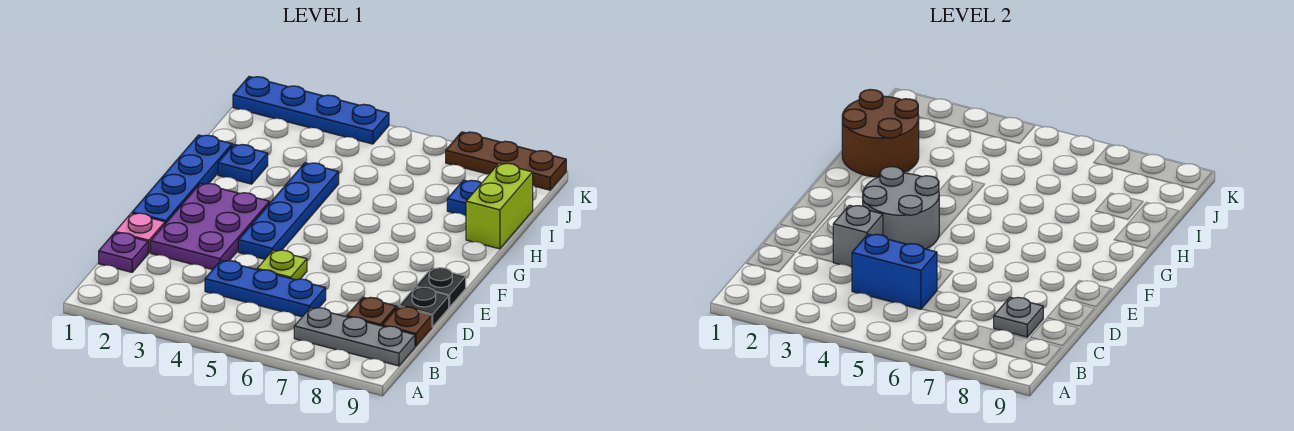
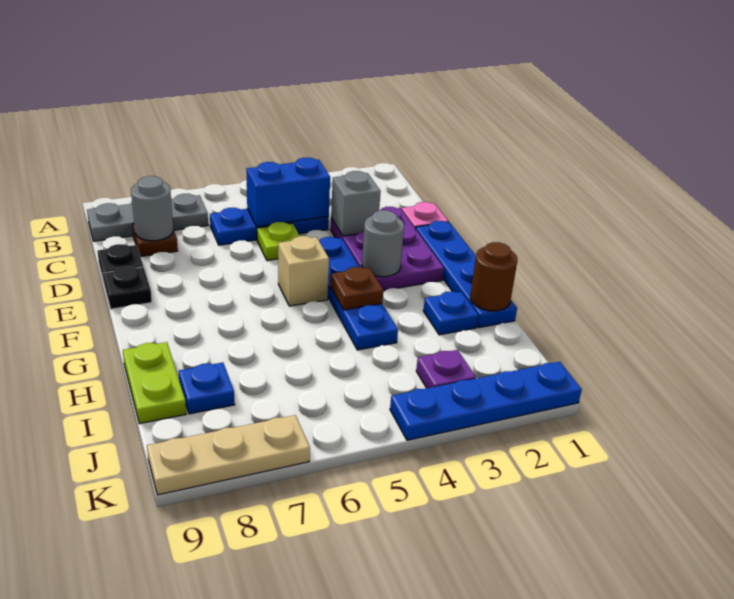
purple plate C1 level 1 -> purple plate J3 level 1
grey plate C8 level 2 -> grey round brick C8 level 2
brown plate C9 level 1 -> brown plate G4 level 2
grey round brick E3:F4 level 2 -> grey round brick F3 level 2
none -> tan brick F5 level 1
brown round brick H1:I2 level 2 -> brown round brick H1 level 2
lime brick H9:I9 level 1 -> lime plate H9:I9 level 1
brown plate K7:K9 level 1 -> tan plate K7:K9 level 1

